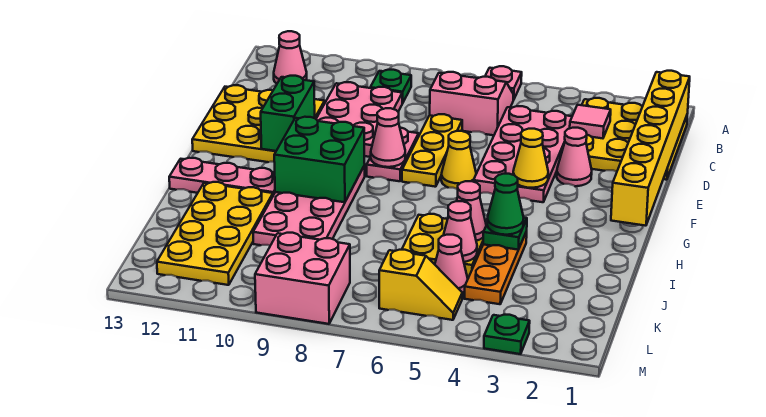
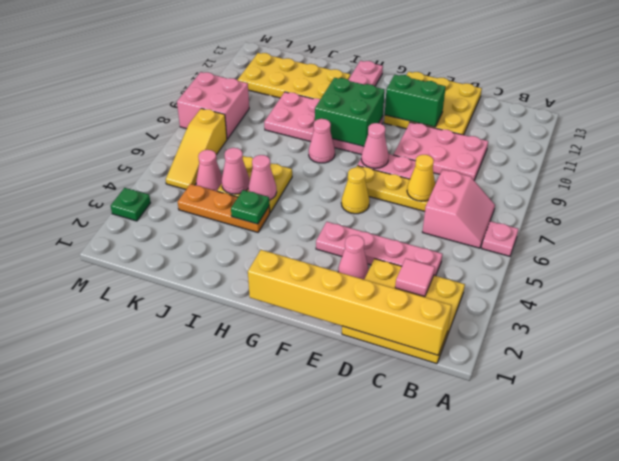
green plate B9 level 1 -> none
pink cone B12 level 1 -> pink cone H8 level 1
pink plate C4:F5 level 1 -> pink plate C4:F4 level 1
yellow cone F4 level 2 -> yellow cone D7 level 2
green cone I4 level 3 -> none
yellow slope L5:L6 level 1 top 6 -> yellow slope L5:L7 level 1 top 7

